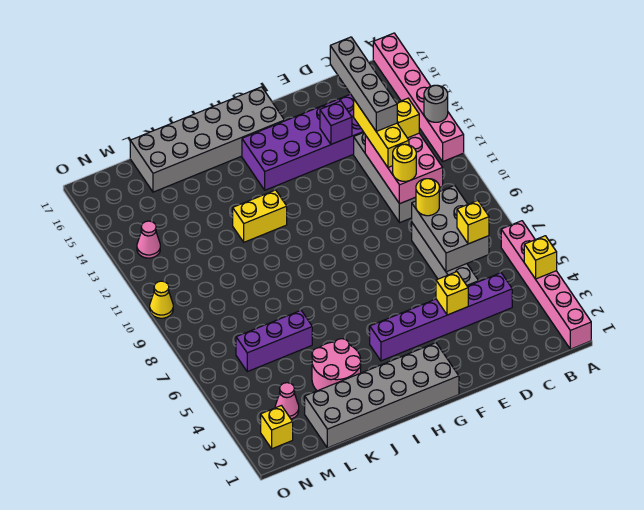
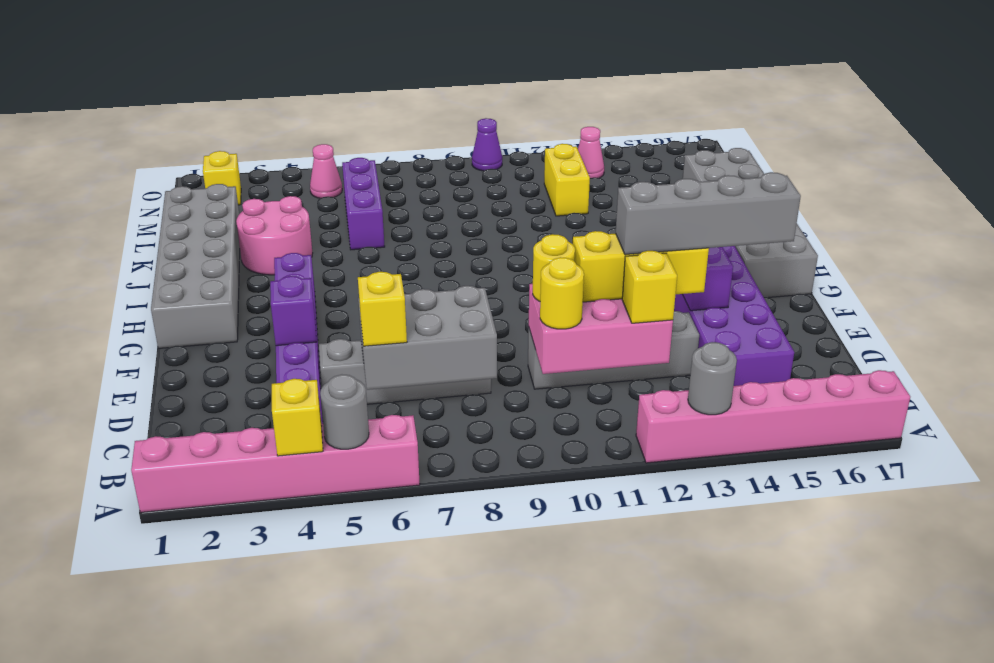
none -> grey round brick A5 level 2
yellow round brick D8 level 3 -> yellow round brick C10 level 3
yellow brick E4 level 2 -> purple brick E4 level 2
yellow brick I12:J12 level 1 -> yellow brick L12:M12 level 1
pink cone M3 level 1 -> pink cone N5 level 1
yellow cone O10 level 1 -> purple cone O10 level 1

